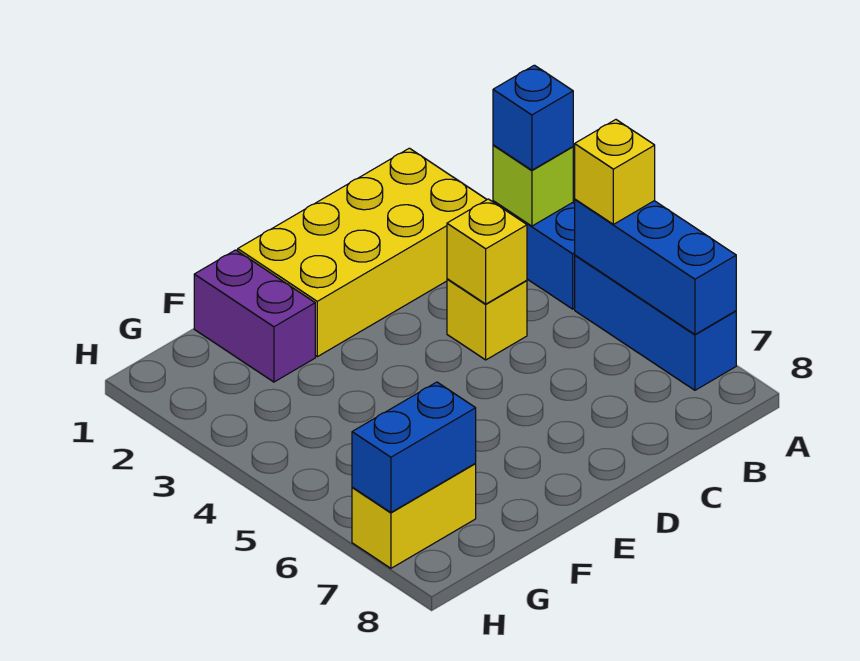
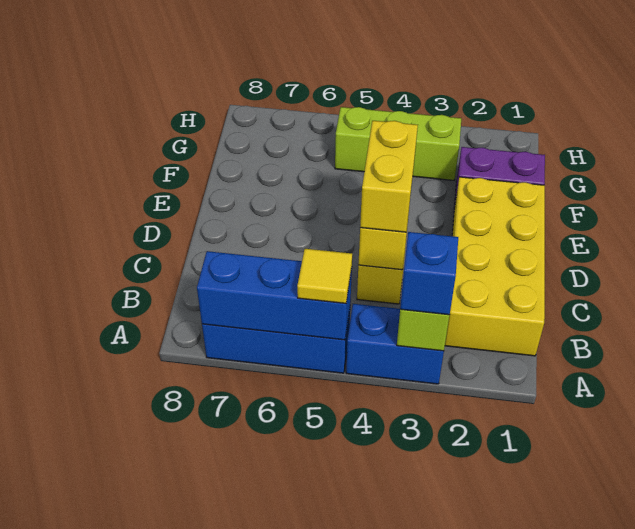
yellow brick A5 level 3 -> yellow tile A5 level 3
none -> lime brick G3:G5 level 1
yellow brick G7:H7 level 1 -> yellow brick C4:D4 level 3
blue brick G7:H7 level 2 -> none

